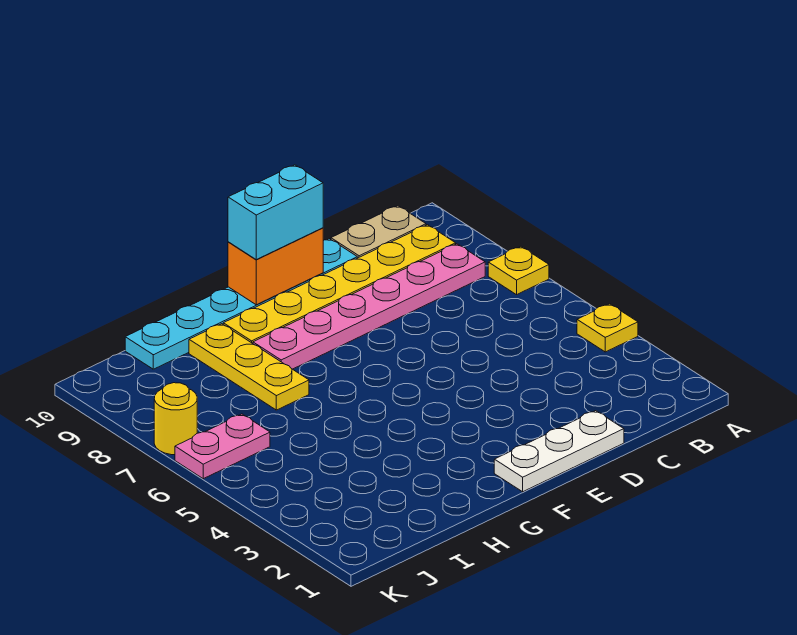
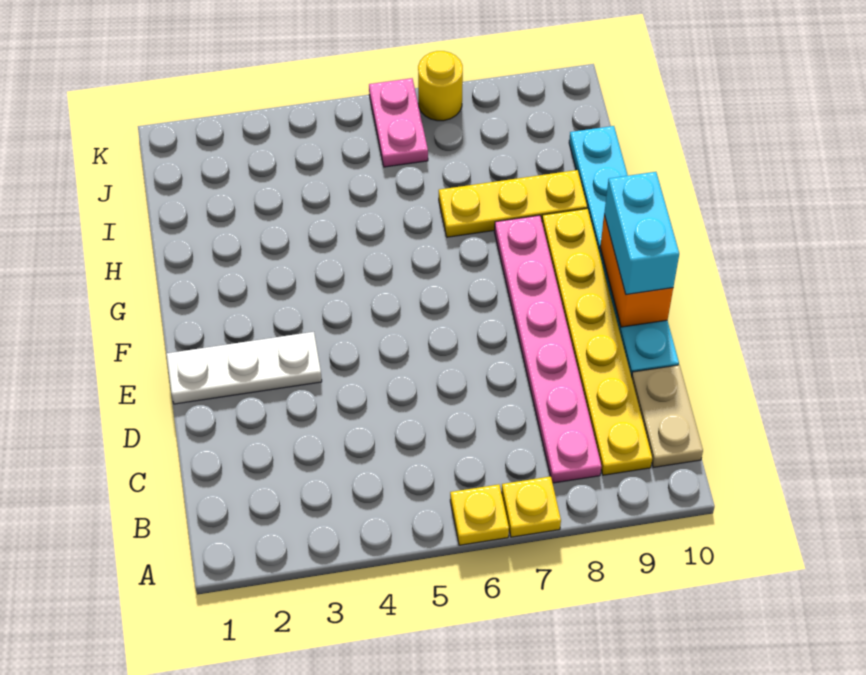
yellow plate A4 level 1 -> yellow plate A6 level 1
white plate D1:F1 level 1 -> white plate E1:E3 level 1

